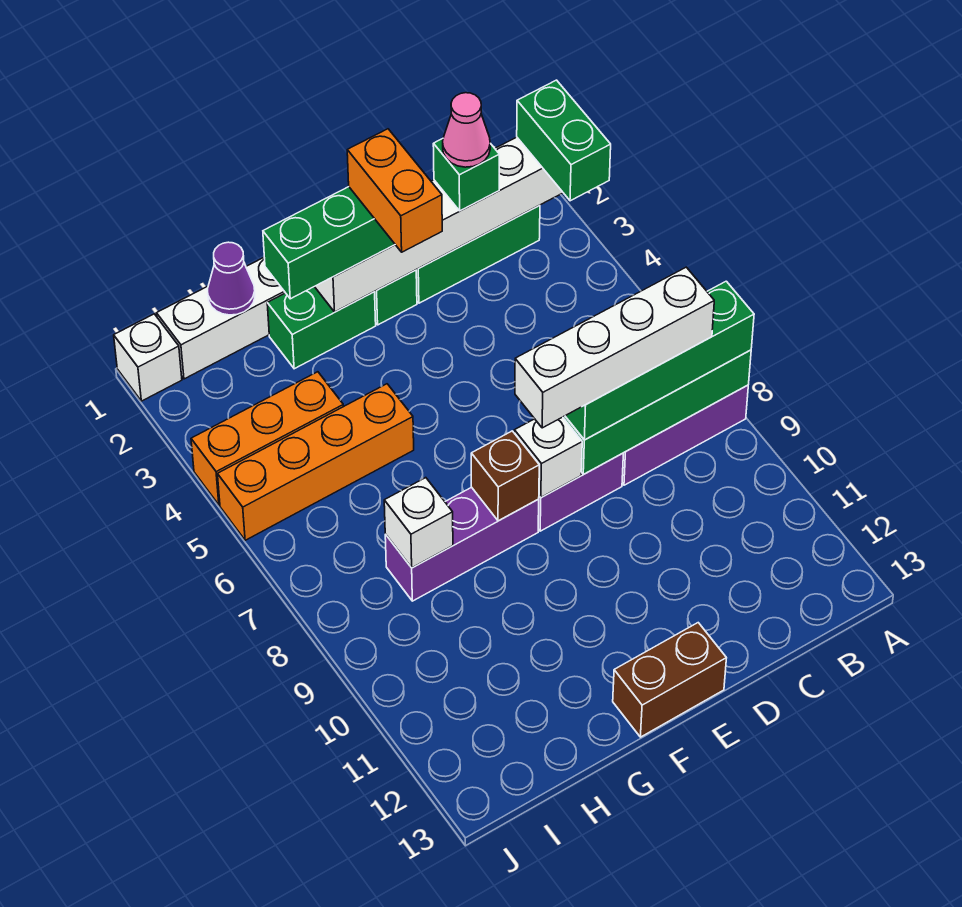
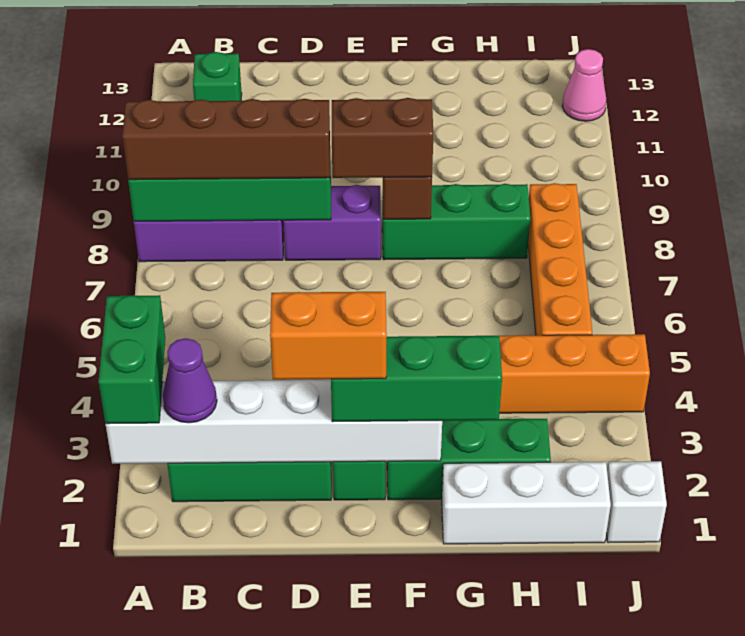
green brick A8:D8 level 3 -> brown brick A8:D8 level 3
white brick B8:E8 level 4 -> none
green brick C2 level 3 -> green brick B12 level 1
pink cone C2 level 4 -> pink cone J12 level 1
orange brick E2:E3 level 4 -> orange brick D2:E2 level 4
white brick E8 level 2 -> none
brown brick E13:F13 level 1 -> brown brick E8:F8 level 3
green brick F2:G2 level 1 -> green brick F2:H2 level 1
purple brick F8:H8 level 1 -> green brick F8:H8 level 1
orange brick G5:J5 level 1 -> orange brick I5:I8 level 1
purple cone H1 level 2 -> purple cone B2 level 3
white brick H8 level 2 -> none

